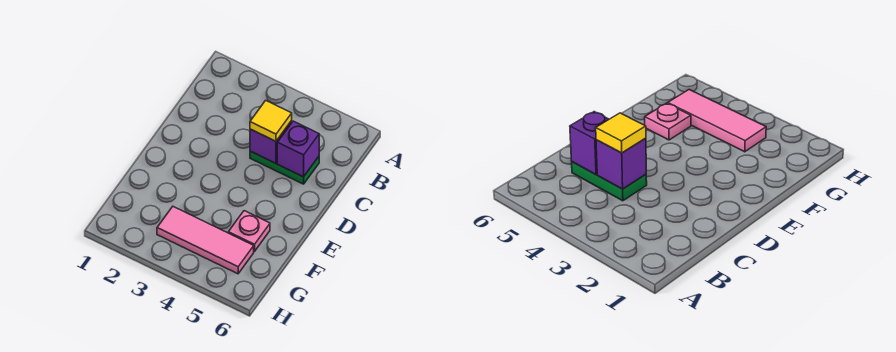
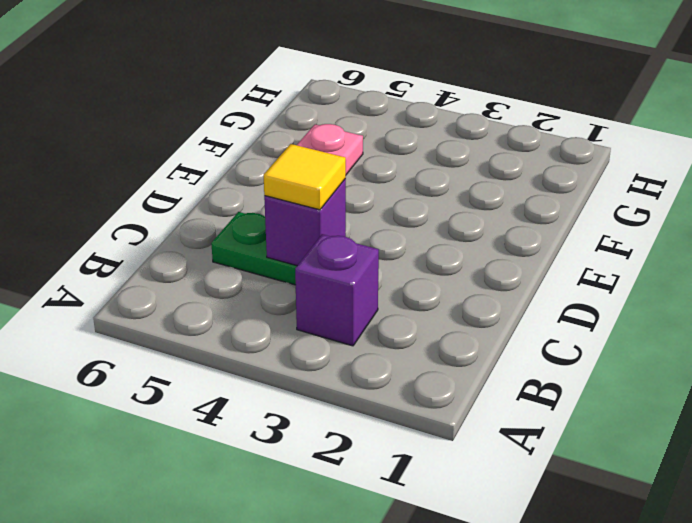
purple brick C5 level 2 -> purple brick B3 level 1
pink tile G3:G5 level 1 -> none

